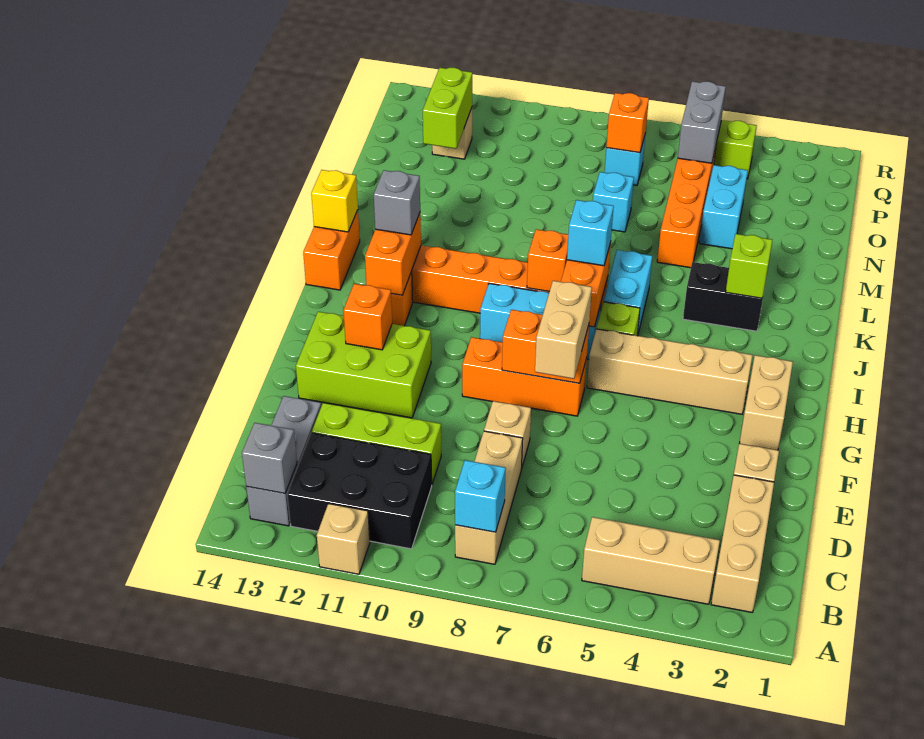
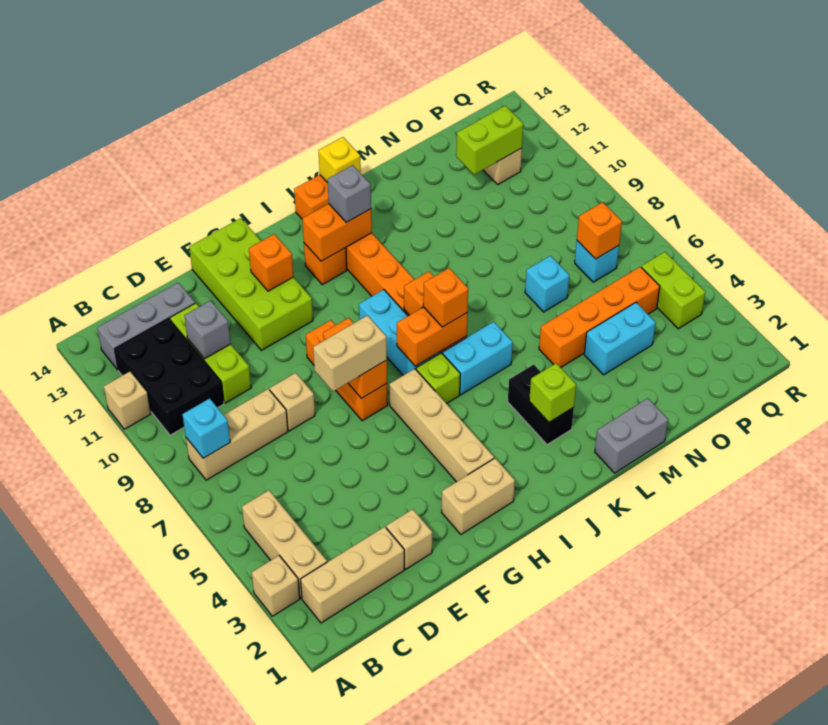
none -> tan brick A3 level 1
grey brick B13 level 2 -> grey brick D11 level 2
lime brick F11:G13 level 1 -> lime brick F11:G14 level 1
cyan brick J7 level 3 -> orange brick J7 level 3
grey brick P5:Q5 level 2 -> grey brick L1:M1 level 1

